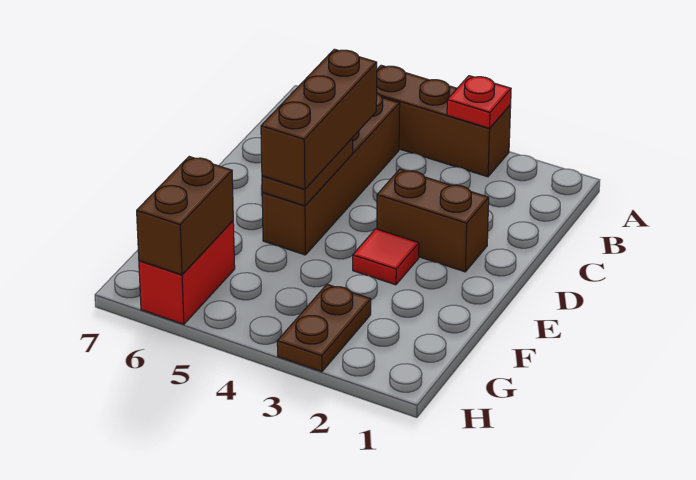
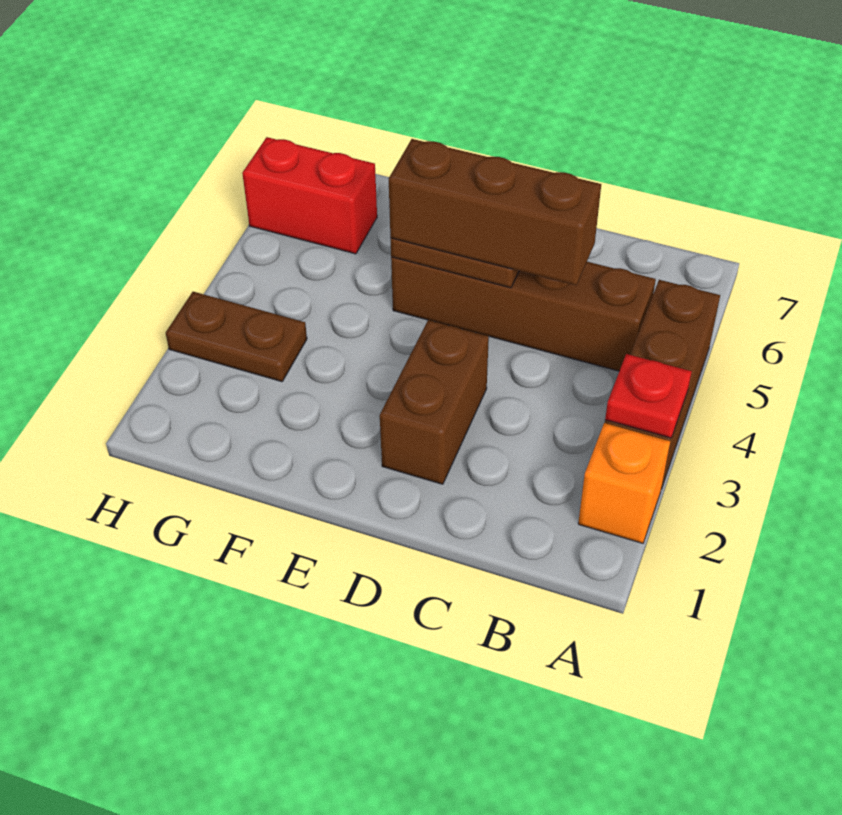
none -> orange brick A2 level 1
red tile E3 level 1 -> none
brown brick G6:H6 level 2 -> none

